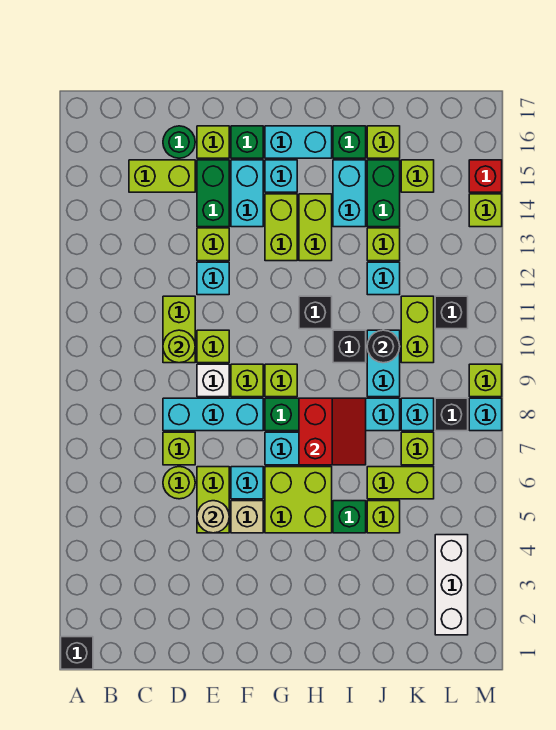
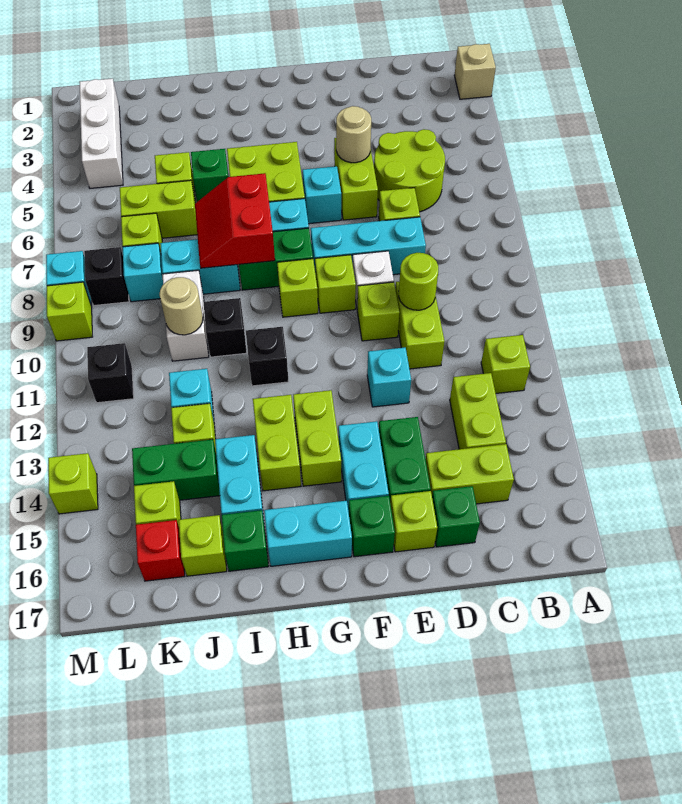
black brick A1 level 1 -> none
lime round brick D6 level 1 -> lime round brick C5:D6 level 1
green round brick D16 level 1 -> green brick D16 level 1
lime brick E13 level 1 -> lime brick B12 level 1
tan brick F5 level 1 -> tan brick A2 level 1
cyan brick G15 level 1 -> none
cyan brick J9:J10 level 1 -> white brick J9:J10 level 1
black round brick J10 level 2 -> tan round brick J10 level 2
green brick J14:J15 level 1 -> green brick J14:K14 level 1
lime brick K10:K11 level 1 -> lime brick C13:C14 level 1
red brick M15 level 1 -> red brick K16 level 1

